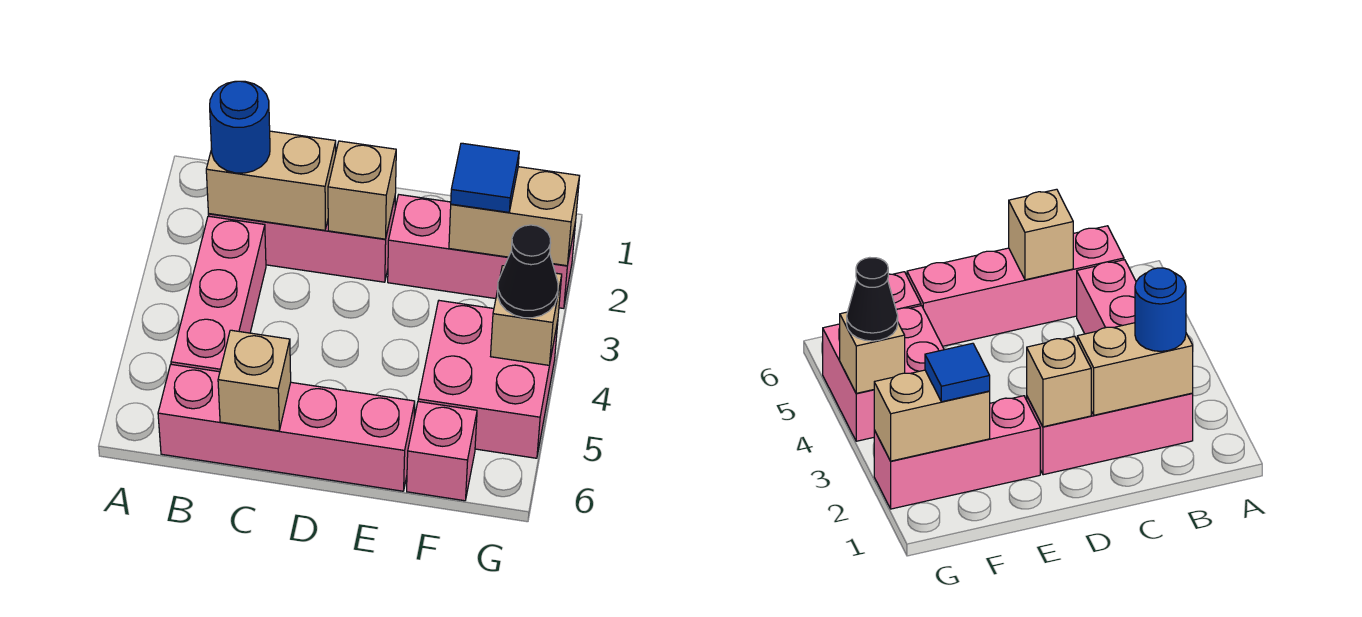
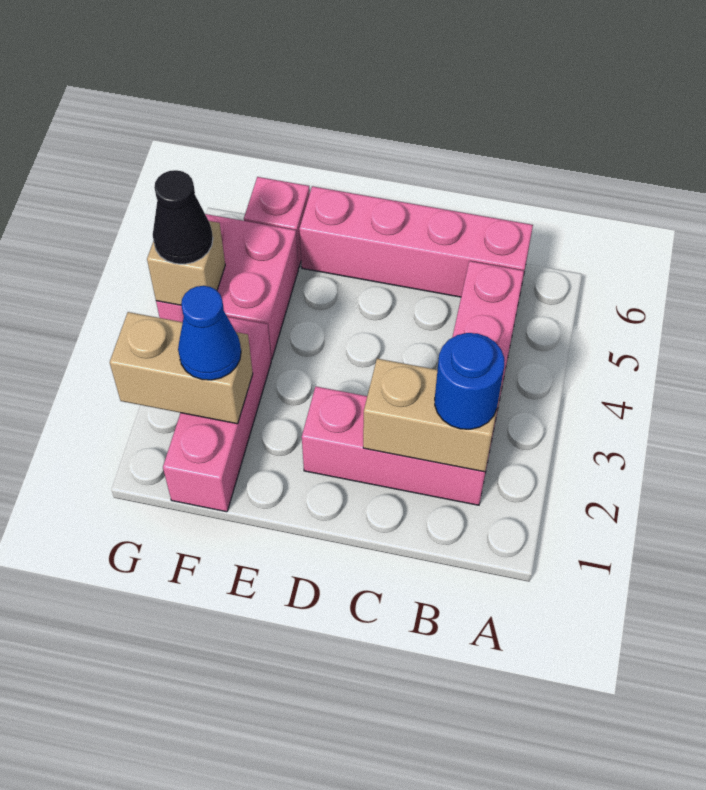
tan brick C6 level 2 -> none
tan brick D2 level 2 -> none
pink brick E2:G2 level 1 -> pink brick F1:F3 level 1
blue tile F2 level 3 -> blue cone F2 level 3

